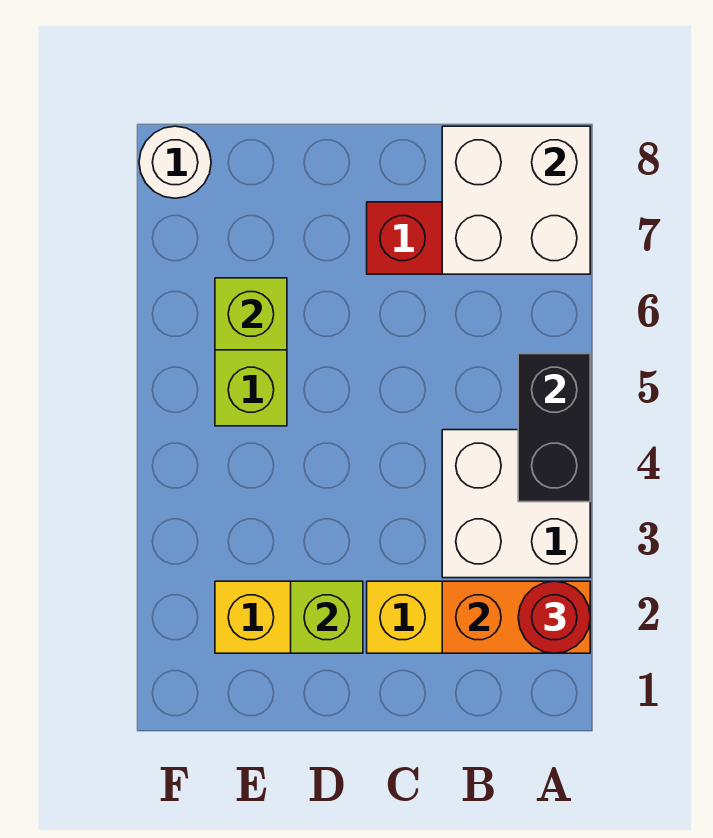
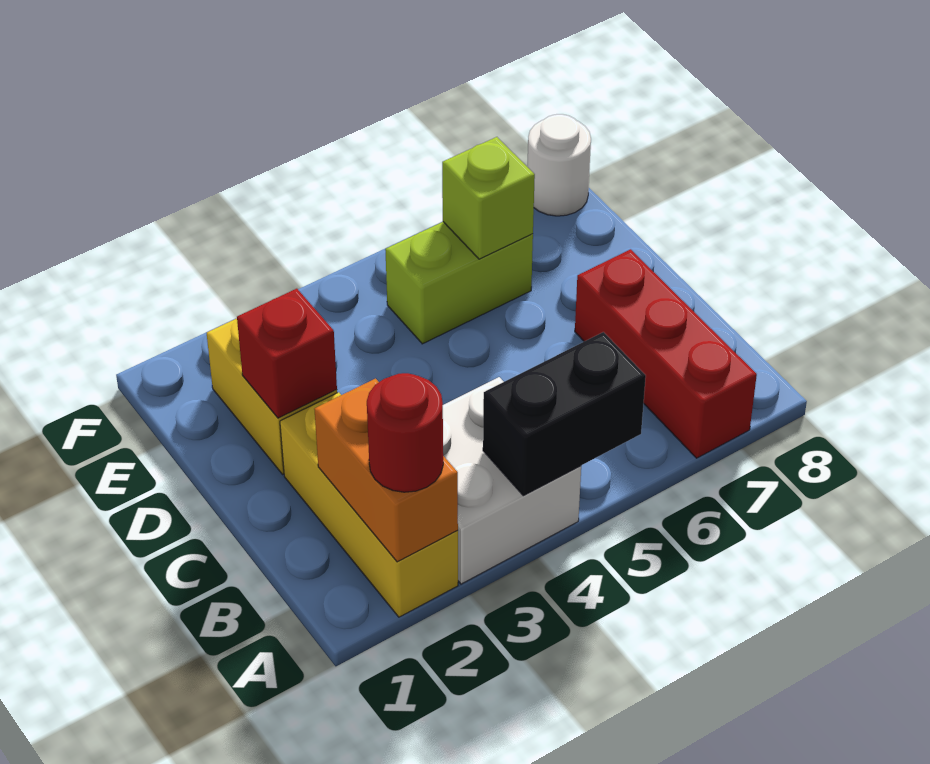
white brick A7:B8 level 2 -> none
lime brick D2 level 2 -> red brick D2 level 2

